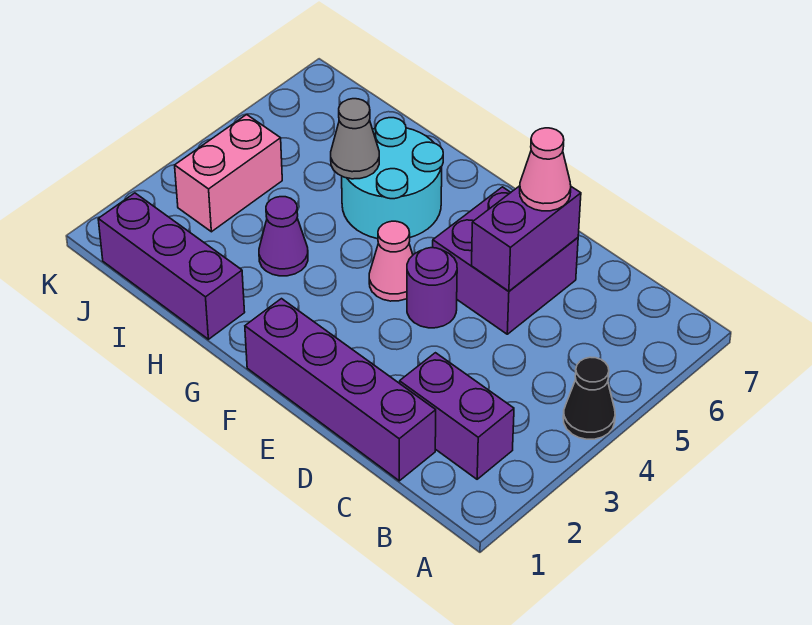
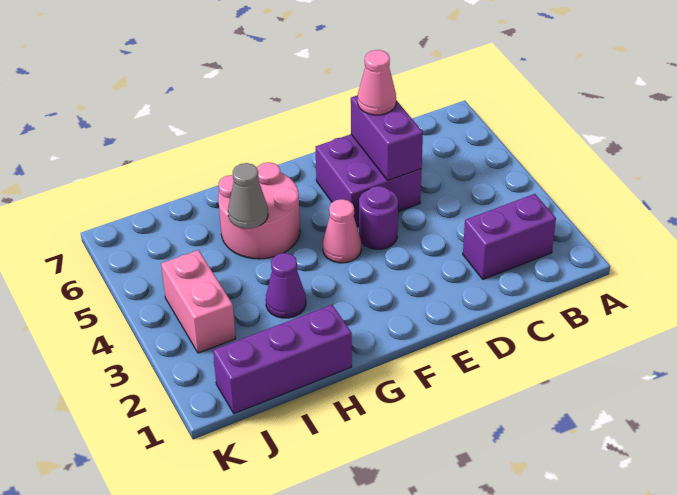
black cone A4 level 1 -> none
purple brick C1:F1 level 1 -> none
cyan round brick G5:H6 level 1 -> pink round brick G5:H6 level 1

